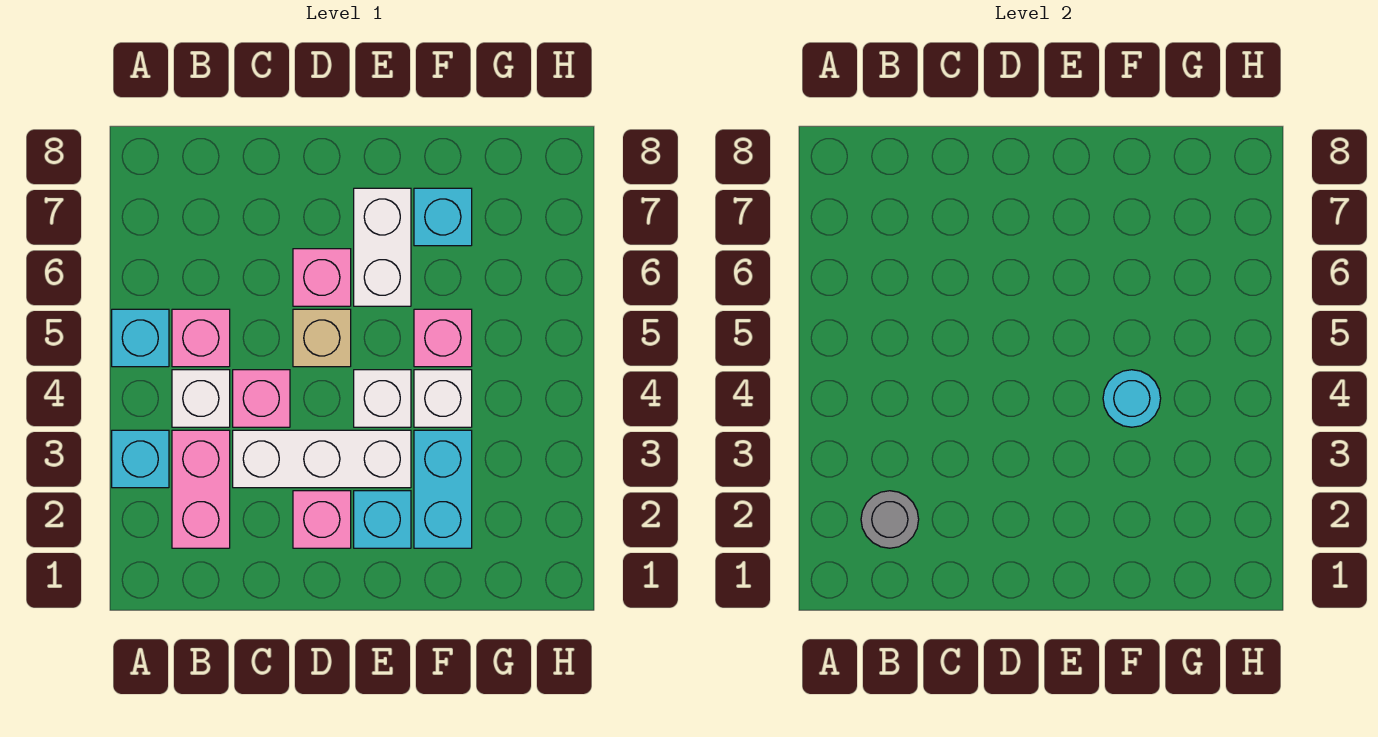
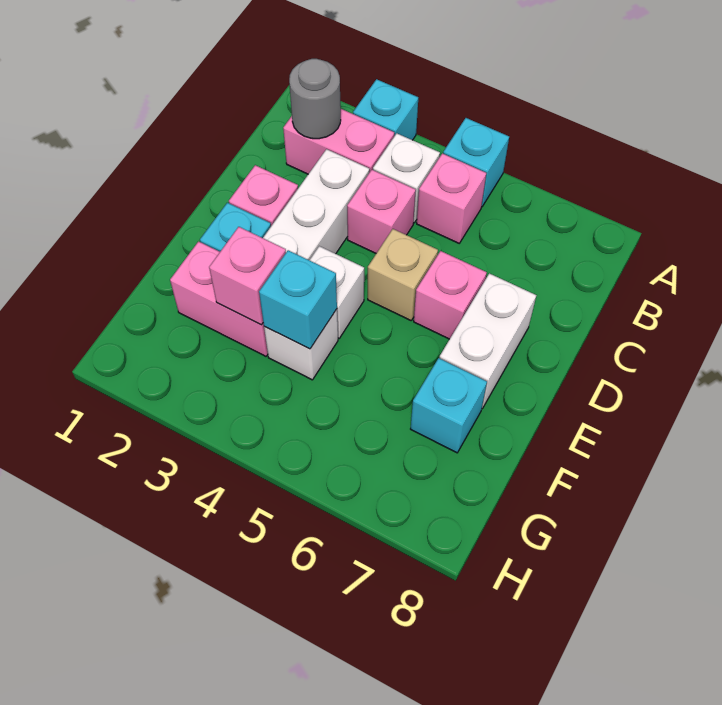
white brick E6:E7 level 1 -> white brick D7:E7 level 1
cyan brick F2:F3 level 1 -> pink brick F2:F3 level 1
cyan round brick F4 level 2 -> cyan brick F4 level 2
pink brick F5 level 1 -> pink brick F3 level 2

